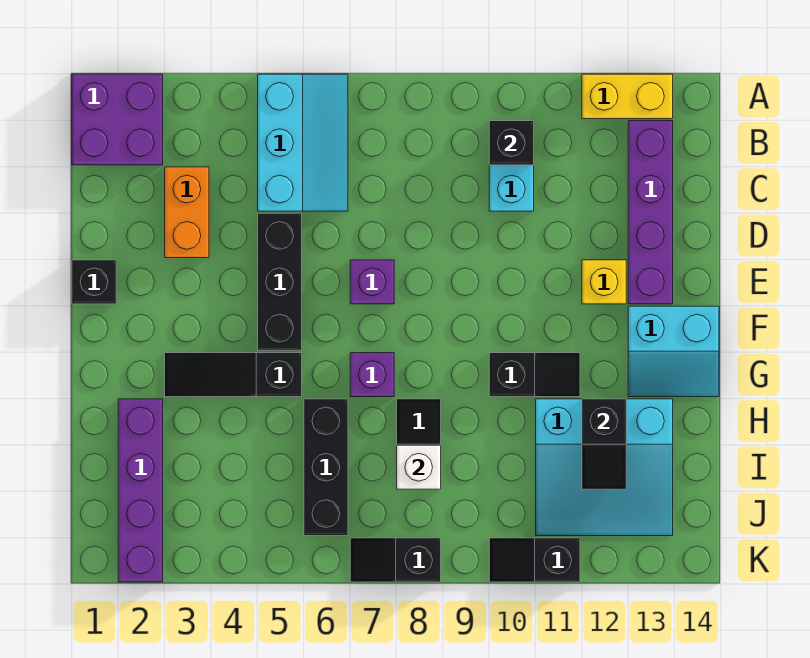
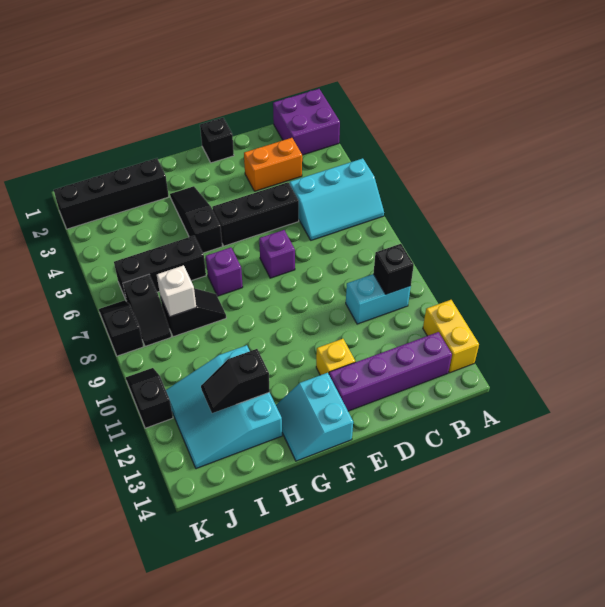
black slope G10:G11 level 1 top 10 -> black slope J7:J8 level 1 top 7
purple brick H2:K2 level 1 -> black brick H2:K2 level 1

